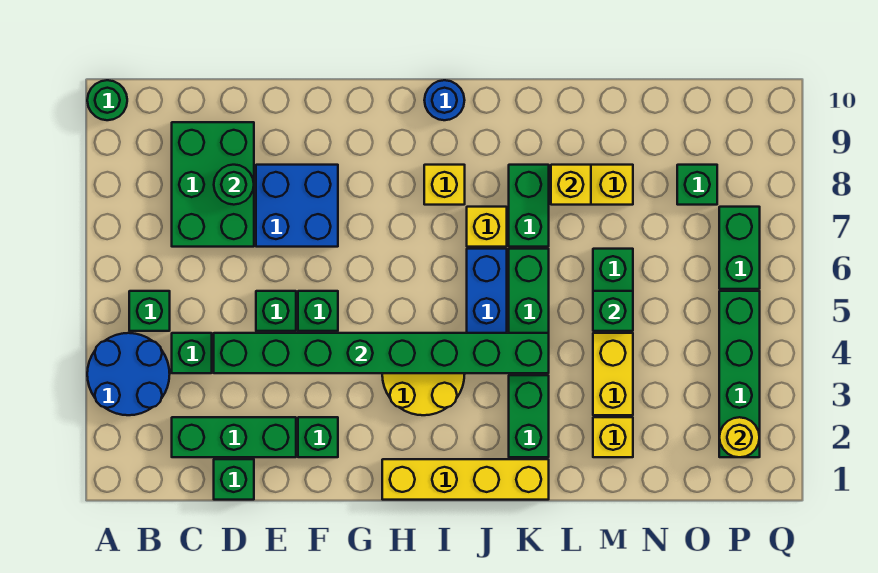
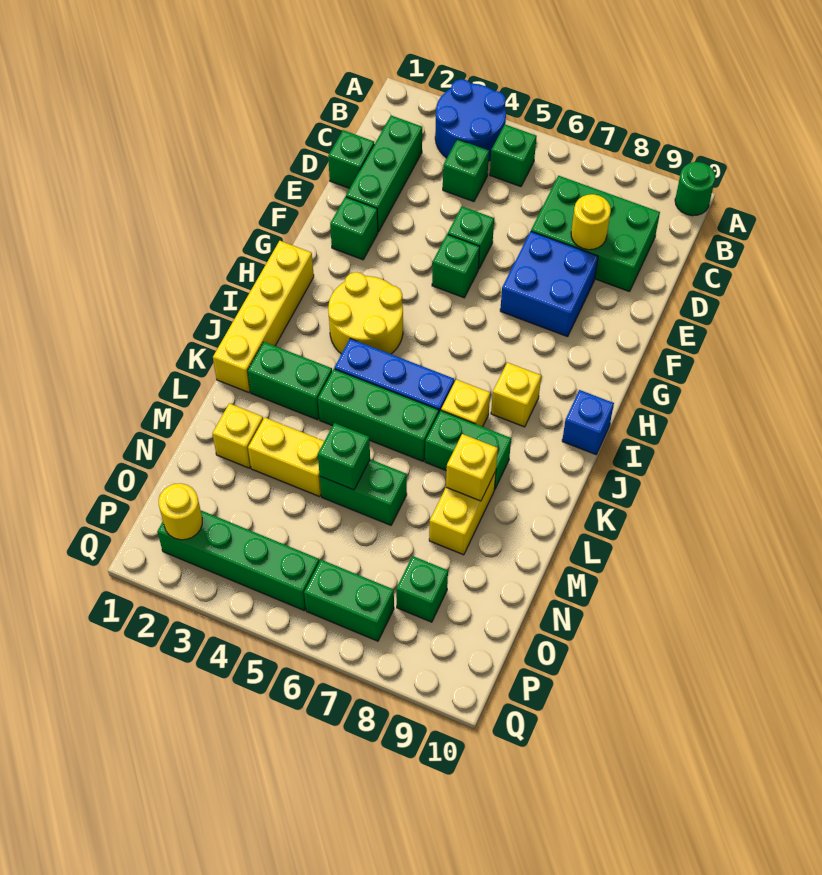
green brick D4:K4 level 2 -> none
green round brick D8 level 2 -> yellow round brick D8 level 2
blue round brick I10 level 1 -> blue brick I10 level 1

